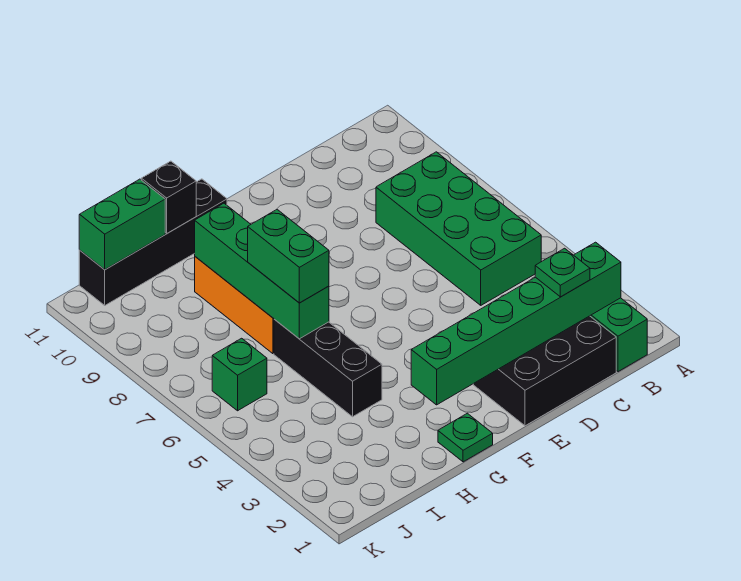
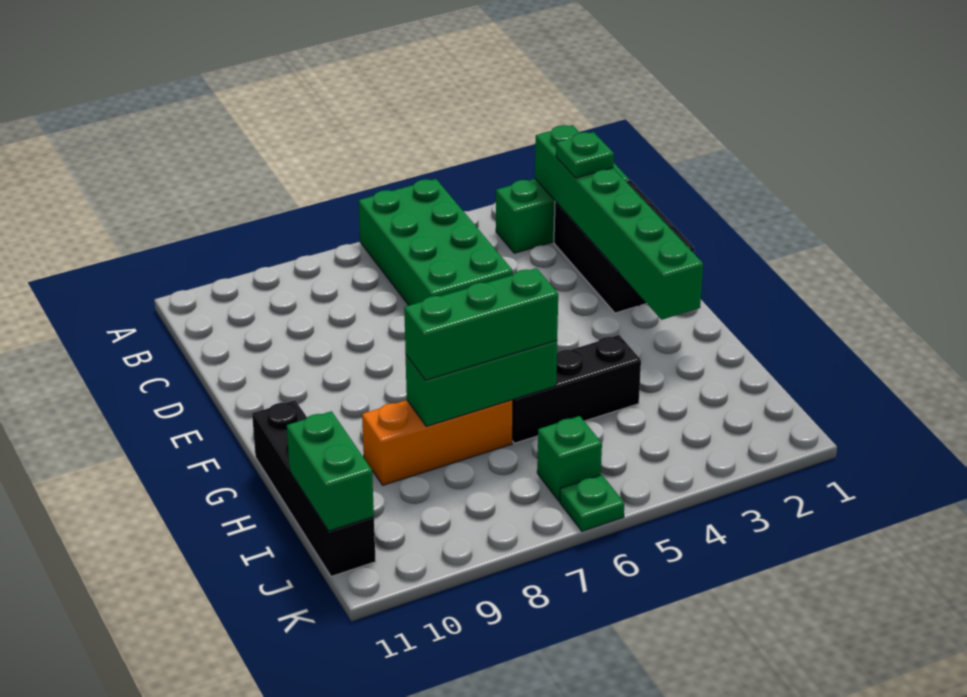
green brick B5:C8 level 1 -> green brick A5:D6 level 1
green plate G1 level 1 -> green plate K6 level 1
green brick H6:H9 level 2 -> green brick H6:H8 level 2
green brick H6:H7 level 3 -> green brick H6:H8 level 3
black brick H11 level 2 -> none

